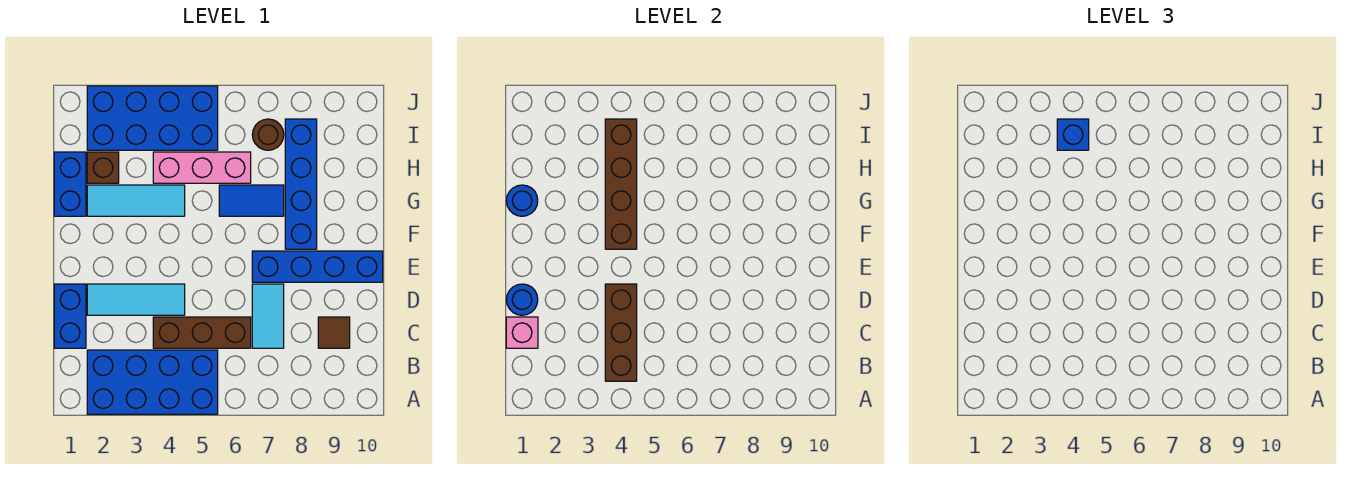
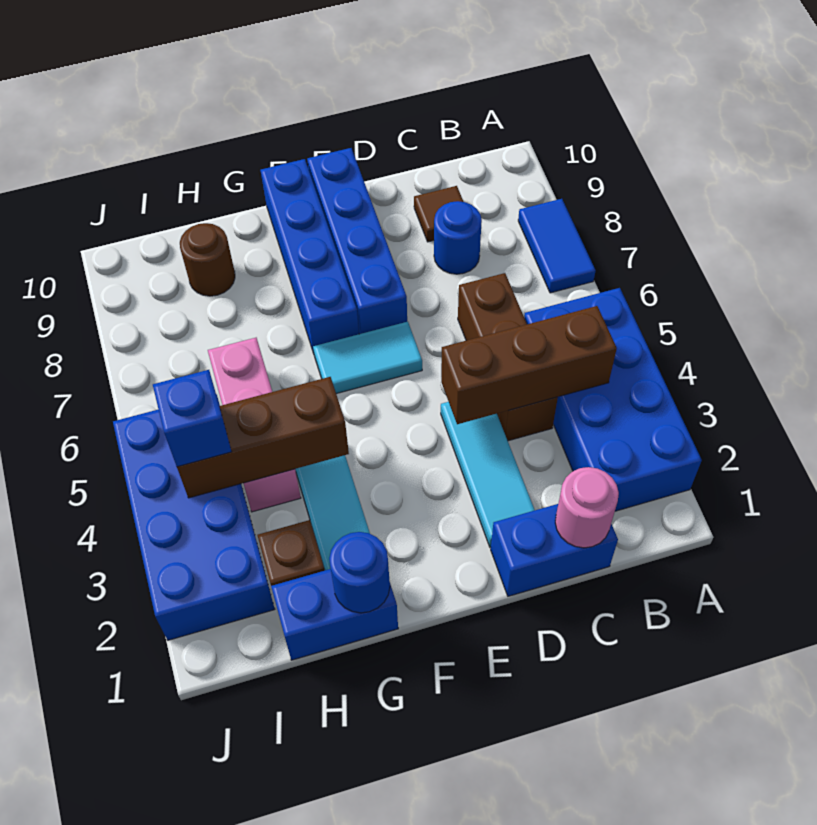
pink brick C1 level 2 -> pink round brick C1 level 2
cyan tile C7:D7 level 1 -> cyan tile E6:F6 level 1
blue round brick D1 level 2 -> blue round brick C8 level 1
brown brick F4:I4 level 2 -> brown brick G4:I4 level 2
blue brick F8:I8 level 1 -> blue brick F7:F10 level 1
blue tile G6:G7 level 1 -> blue tile A7:A8 level 1
brown round brick I7 level 1 -> brown round brick H9 level 1

